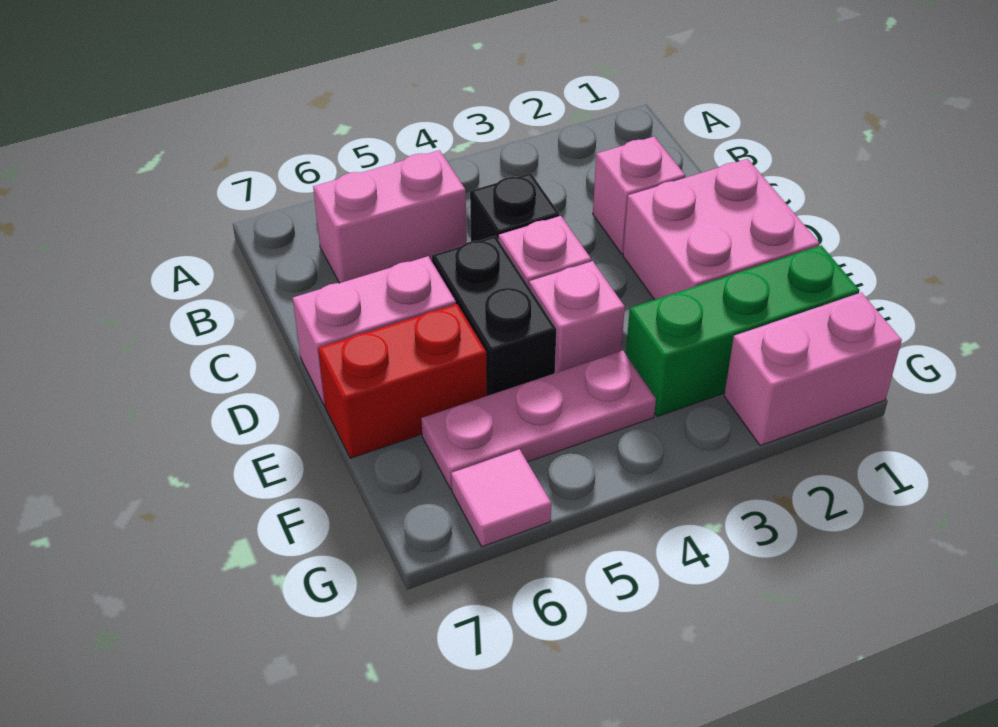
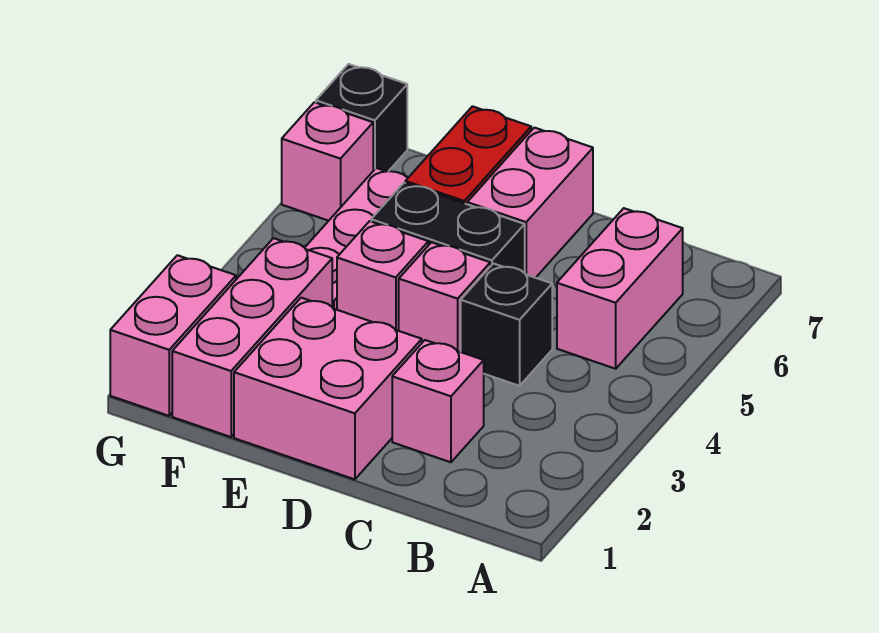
green brick F1:F3 level 1 -> pink brick F1:F3 level 1
pink tile G6 level 1 -> pink brick G6 level 1
none -> black brick G7 level 1

